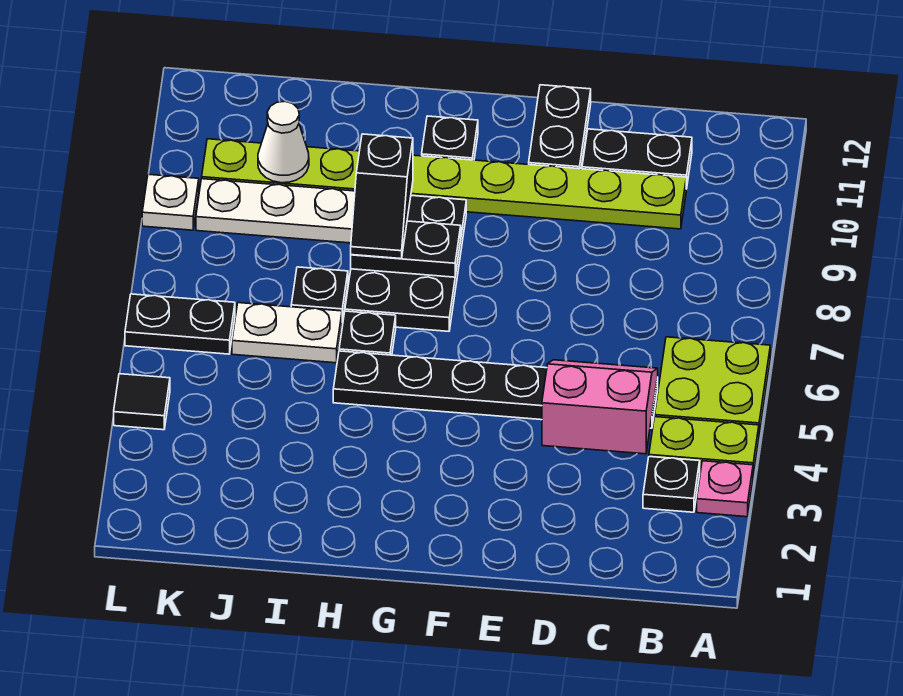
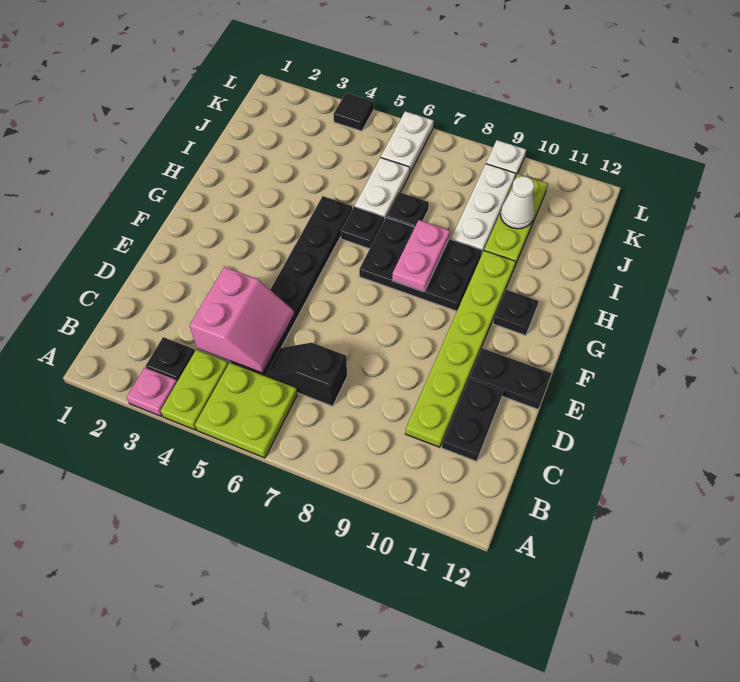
black plate G8:H8 level 2 -> pink plate G8:H8 level 2
black slope H8:H9 level 3 top 9 -> black slope C6:C7 level 1 top 7
black plate K6:L6 level 1 -> white plate K6:L6 level 1

